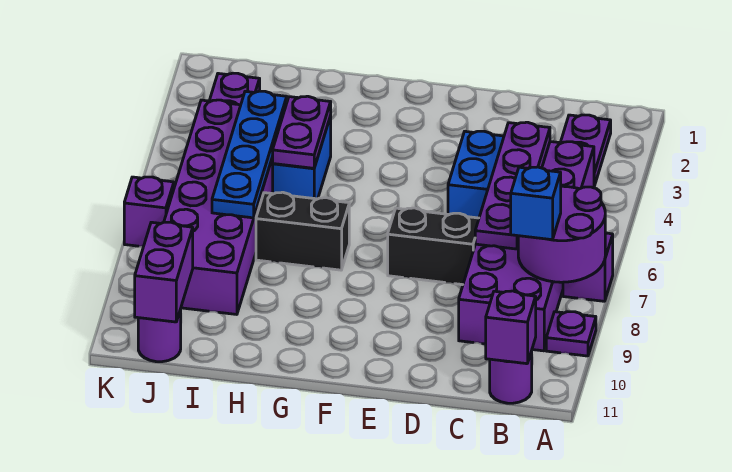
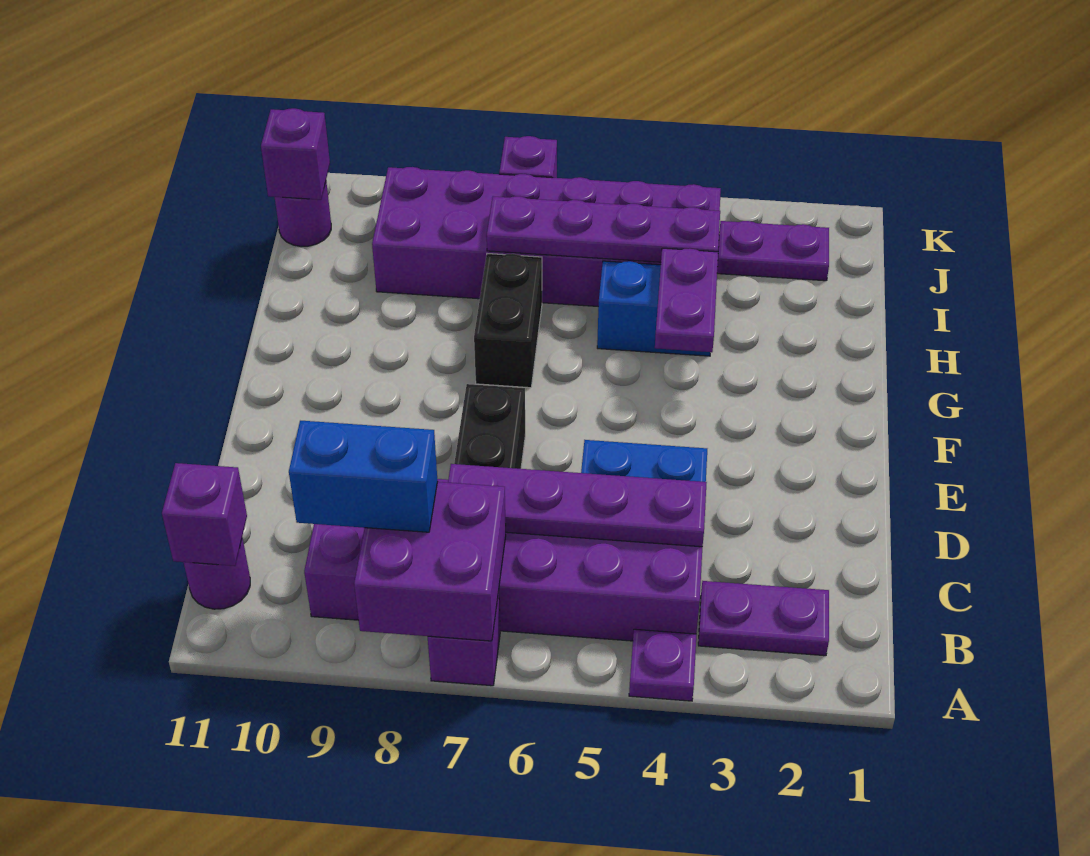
purple round brick A7:B8 level 2 -> purple brick A7:B8 level 2
purple plate A9 level 1 -> purple plate A4 level 1
blue brick B8 level 3 -> blue brick B8:B9 level 3
purple plate H4:H5 level 2 -> purple plate G4:H4 level 2
blue plate I4:I7 level 2 -> purple plate I4:I7 level 2
purple brick J10:J11 level 2 -> purple brick J11 level 2

